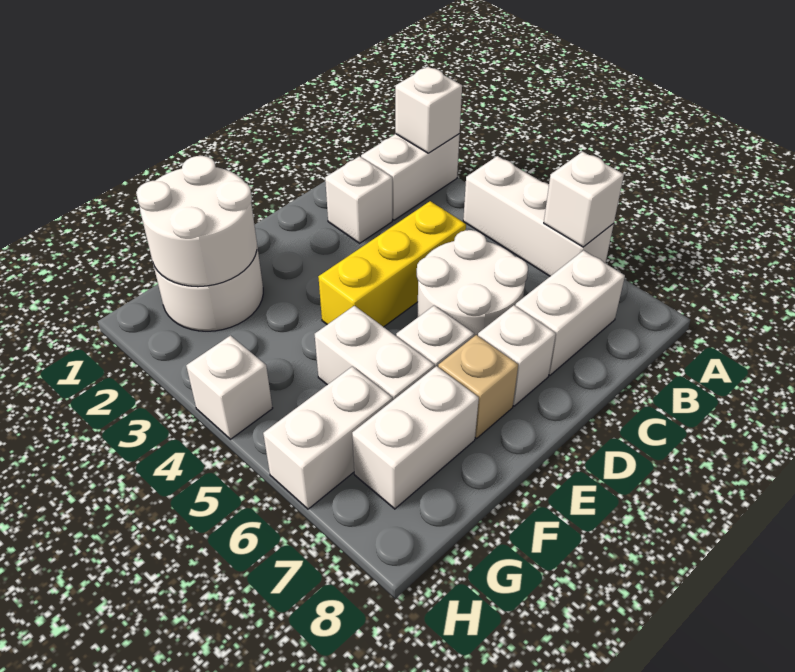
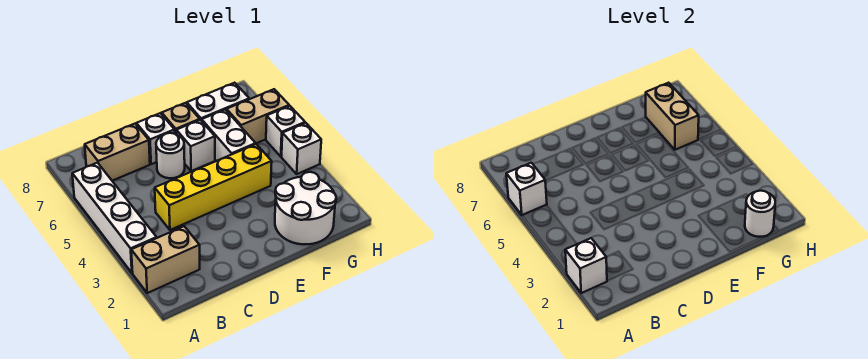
white brick A2:B2 level 1 -> tan brick A2:B2 level 1
white brick A4:A6 level 1 -> white brick A3:A6 level 1
white brick B7:C7 level 1 -> tan brick B7:C7 level 1
white brick C2 level 1 -> white brick H5 level 1
yellow brick C4:E4 level 1 -> yellow brick C4:F4 level 1
white round brick C5:D6 level 1 -> white round brick D6 level 1
white round brick F1:G2 level 2 -> white round brick G1 level 2
white brick G6:H6 level 1 -> tan brick G6:H6 level 1
none -> tan brick G6:G7 level 2

